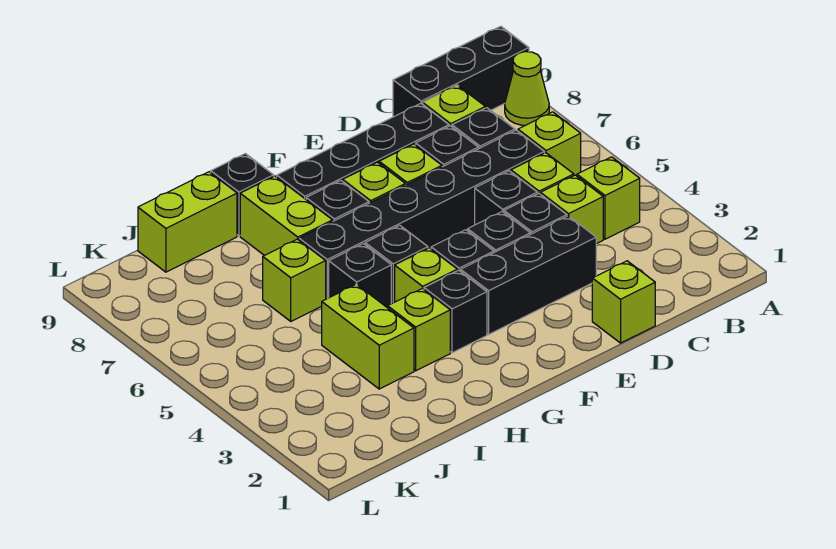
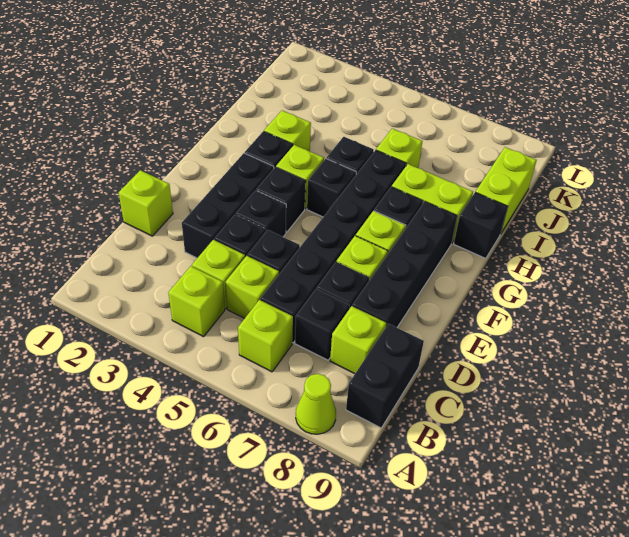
black brick A9:C9 level 1 -> black brick B9:C9 level 1
lime brick I3:I4 level 1 -> none

